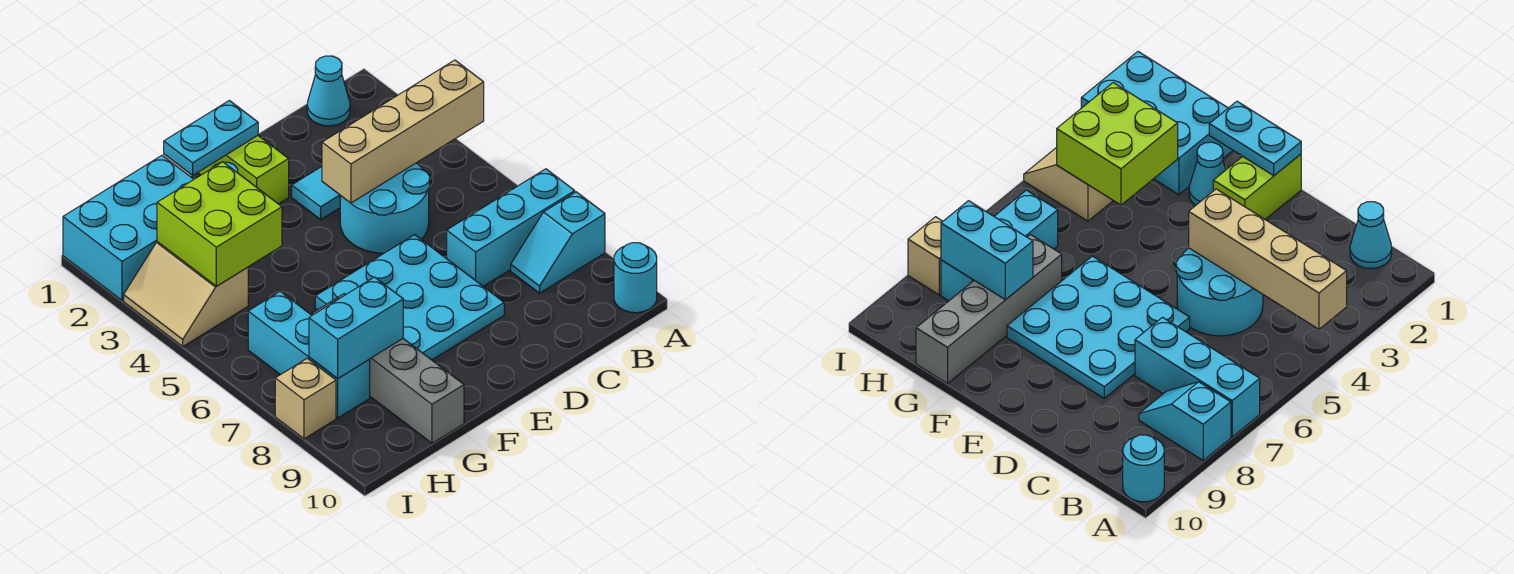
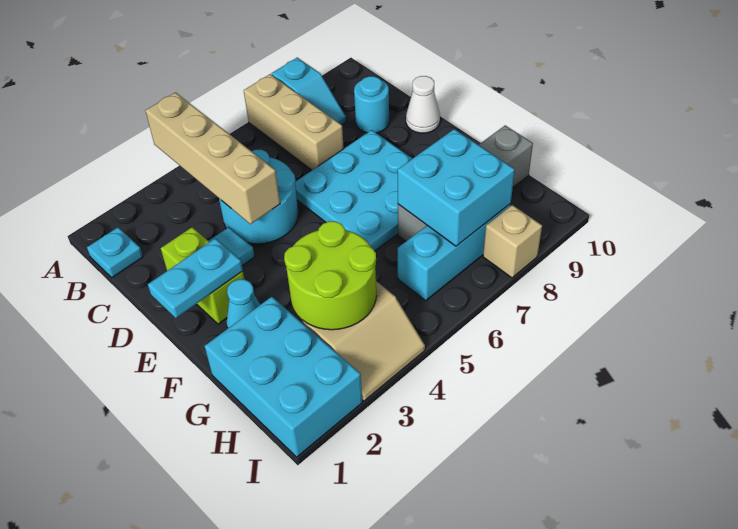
cyan brick A7:C7 level 1 -> tan brick A7:C7 level 1
cyan round brick A10 level 1 -> cyan round brick C9 level 1
cyan cone B1 level 1 -> cyan plate B1 level 1
none -> white cone D10 level 1
lime brick E1:E2 level 1 -> lime brick D2:E2 level 1
cyan plate E1:F1 level 2 -> cyan plate E1:E2 level 2
lime brick G3:H4 level 2 -> lime round brick G3:H4 level 2
cyan brick G8:H8 level 2 -> cyan brick G7:H8 level 2

